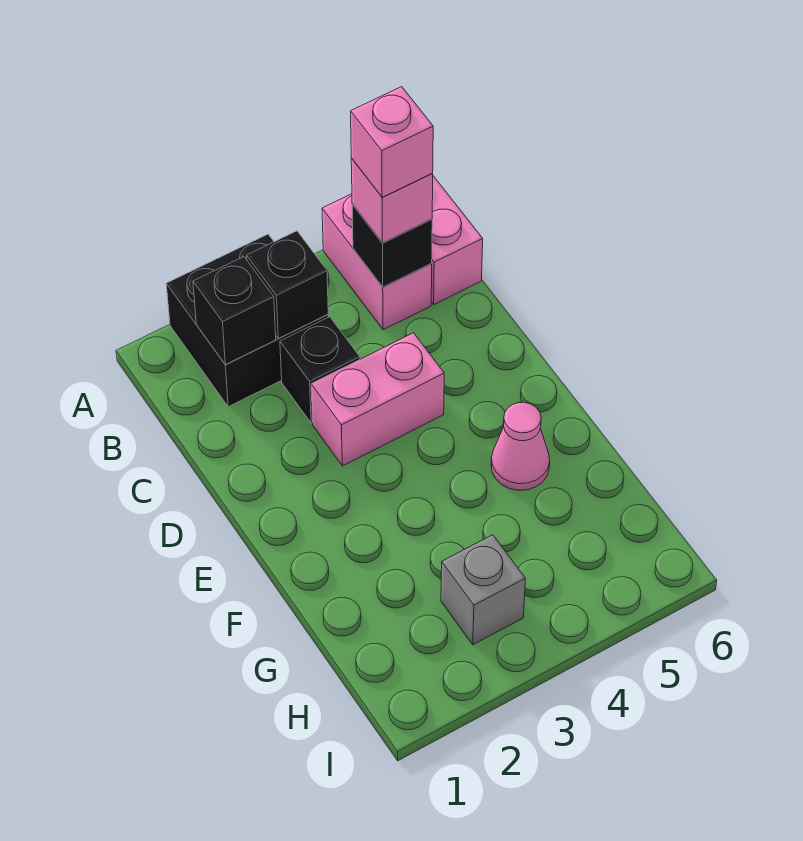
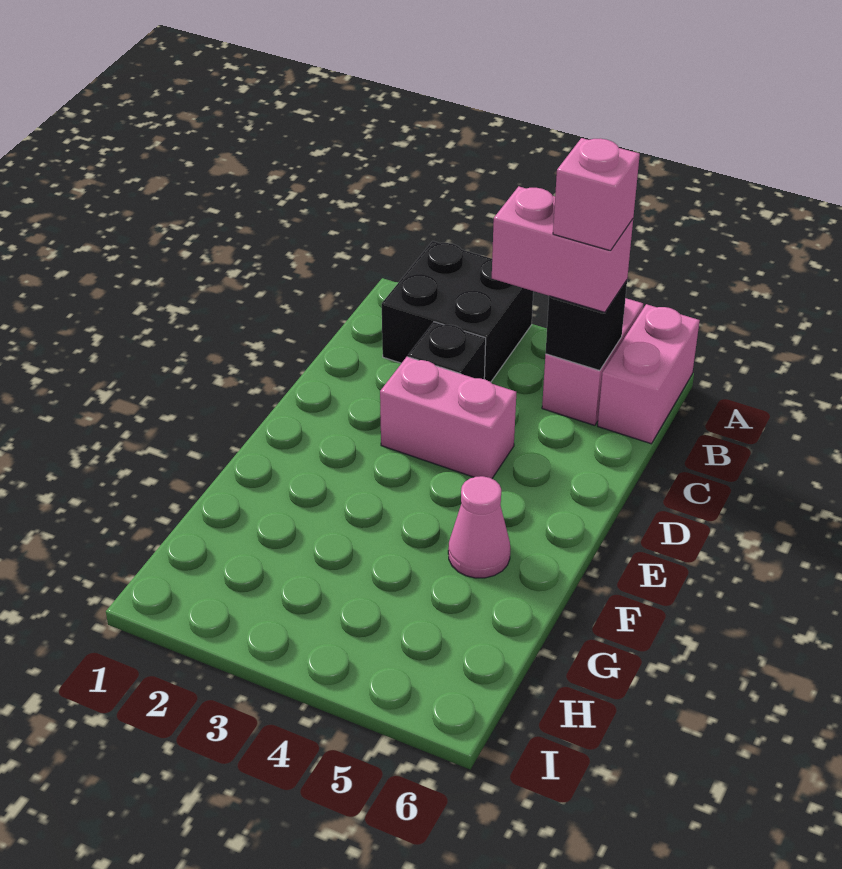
black brick B2 level 2 -> none
black brick B3 level 2 -> none
pink brick B5 level 3 -> pink brick B4:B5 level 3
grey brick H3 level 1 -> none

